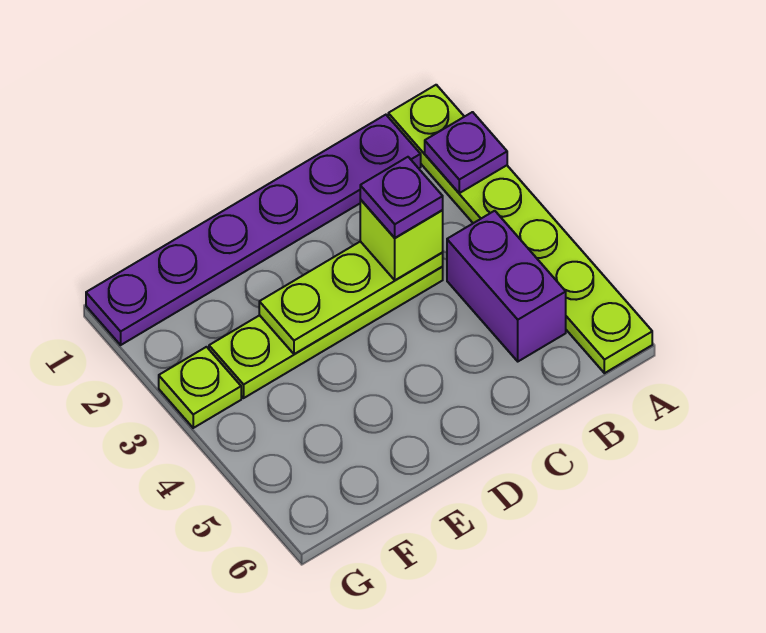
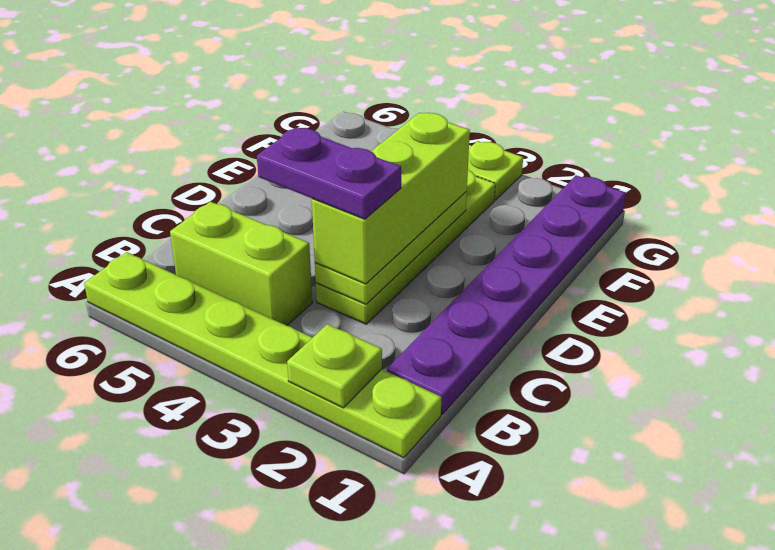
purple plate A2 level 2 -> lime plate A2 level 2
purple brick B4:B5 level 1 -> lime brick B4:B5 level 1
lime brick C3 level 3 -> lime brick C3:E3 level 3
purple plate C3 level 4 -> purple plate C3:C4 level 4

